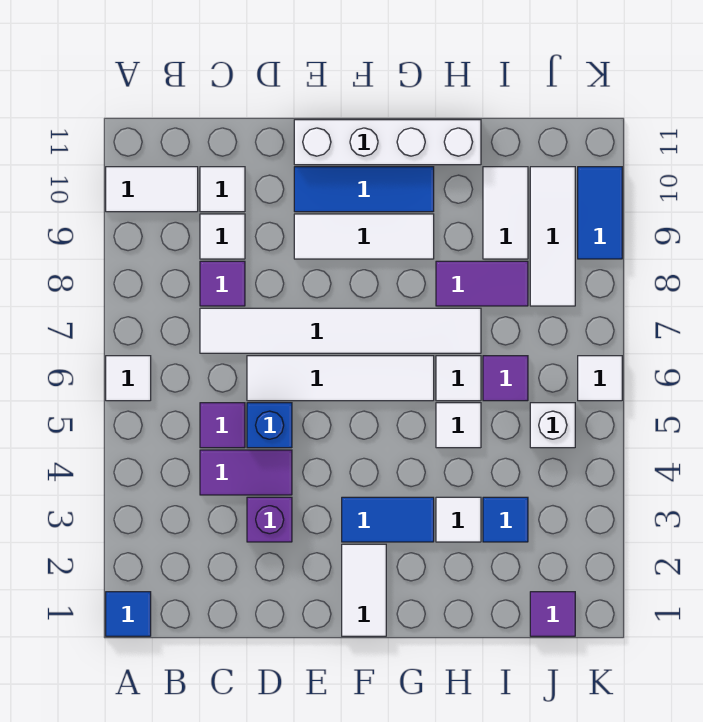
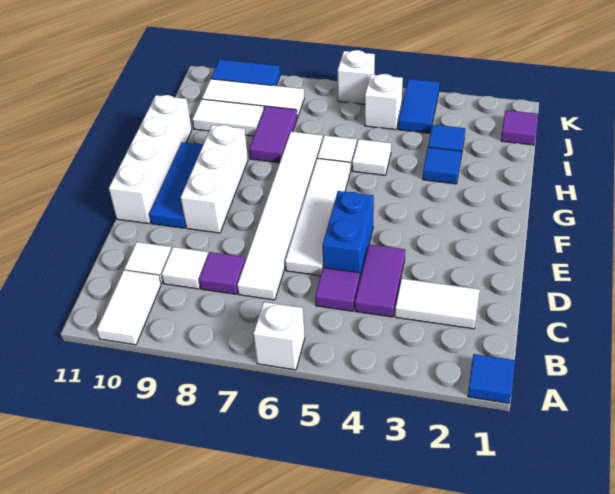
white tile A6 level 1 -> white brick A6 level 1
purple brick D3 level 1 -> none
blue brick D5 level 1 -> blue brick D5:E5 level 1
white tile E9:G9 level 1 -> white brick E9:G9 level 1
white tile F1:F2 level 1 -> white tile C2:C3 level 1
blue tile F3:G3 level 1 -> blue tile J4:K4 level 1
white tile H3 level 1 -> blue tile H3 level 1
purple tile I6 level 1 -> none
white tile K6 level 1 -> white brick K6 level 1

